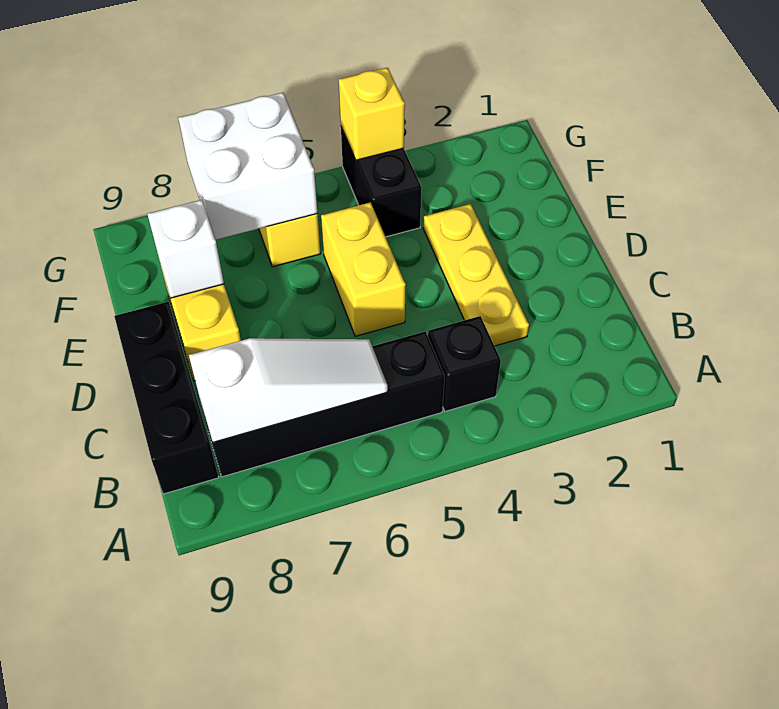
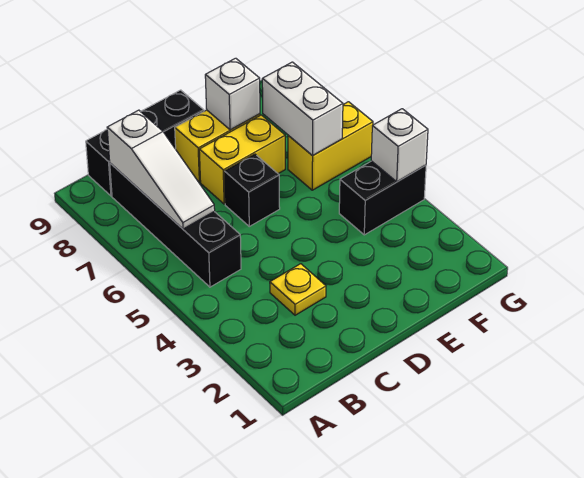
black brick B4 level 1 -> black brick D6 level 1
yellow plate C3:E3 level 1 -> yellow plate C3 level 1
yellow brick D5:E5 level 1 -> yellow brick D7:E7 level 1
white brick F6:G7 level 2 -> white brick F6:F7 level 2
yellow brick G4 level 2 -> white brick G4 level 2

